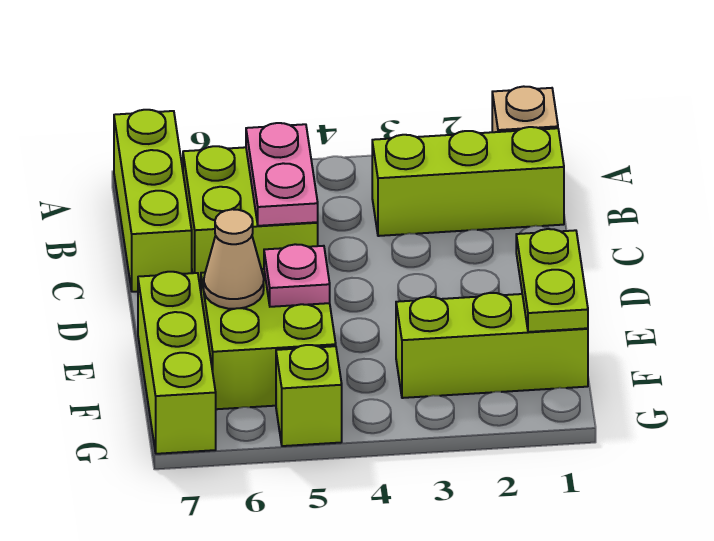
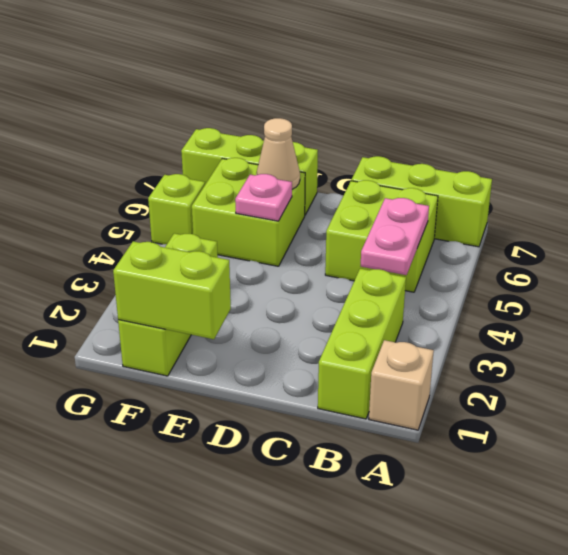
pink plate B5:C5 level 2 -> pink plate B4:B5 level 2
lime plate E1:F1 level 2 -> lime brick E1:F1 level 2

